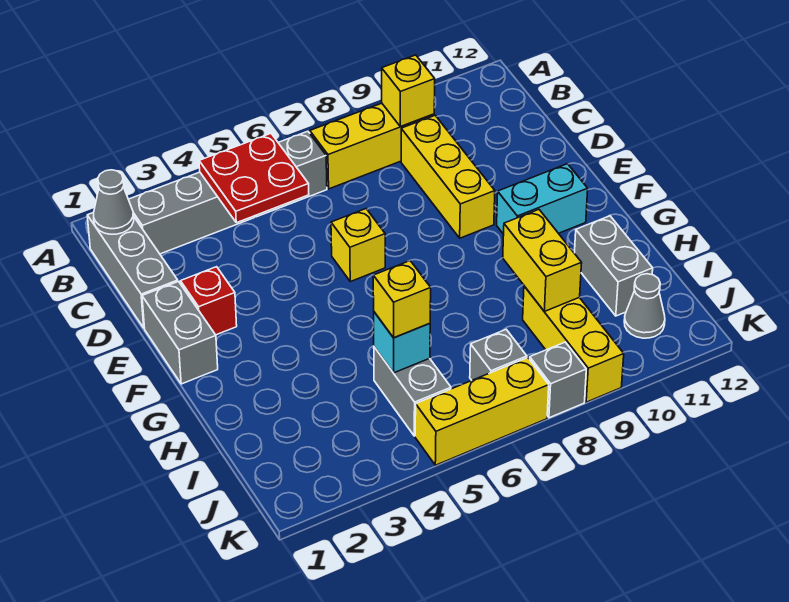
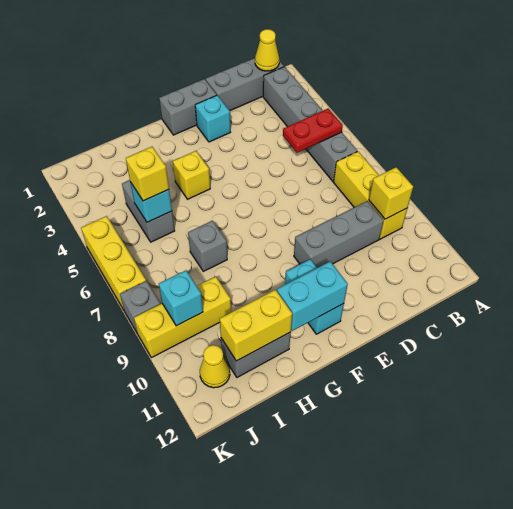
grey cone B1 level 2 -> yellow cone B1 level 2
red plate B4:C5 level 2 -> red plate B5:C5 level 2
yellow brick C9:E9 level 1 -> grey brick C9:E9 level 1
red brick E2 level 1 -> cyan brick E2 level 1
yellow brick E6 level 1 -> yellow brick G4 level 1
none -> cyan brick F11:G11 level 2
yellow brick H9:I9 level 2 -> yellow brick H11:I11 level 2
grey brick I5:J5 level 1 -> grey brick I4:I5 level 1
grey brick J7 level 1 -> grey brick H7 level 1
none -> cyan brick J9 level 2
grey cone J11 level 1 -> yellow cone J11 level 1

